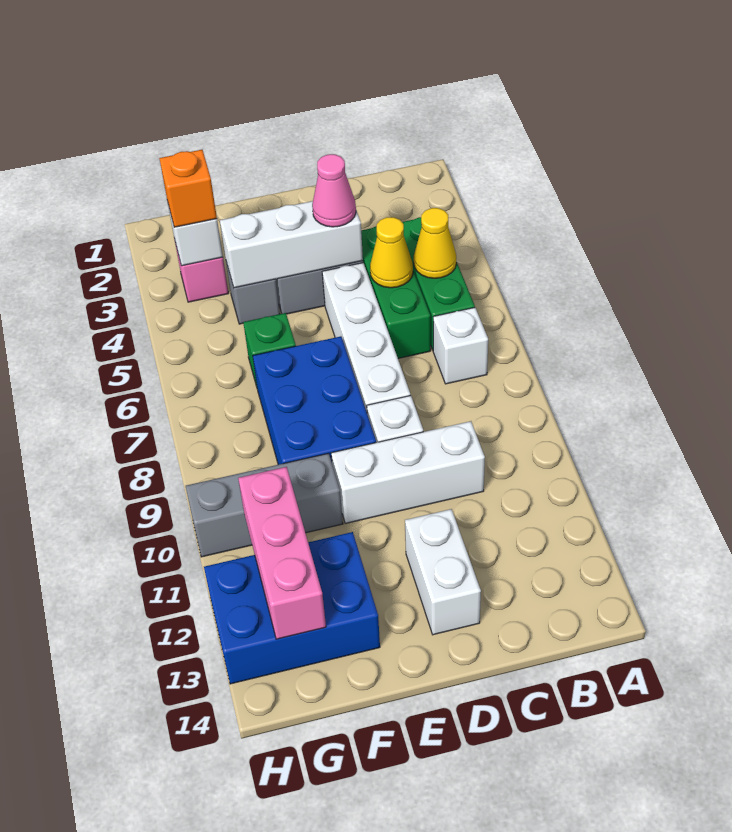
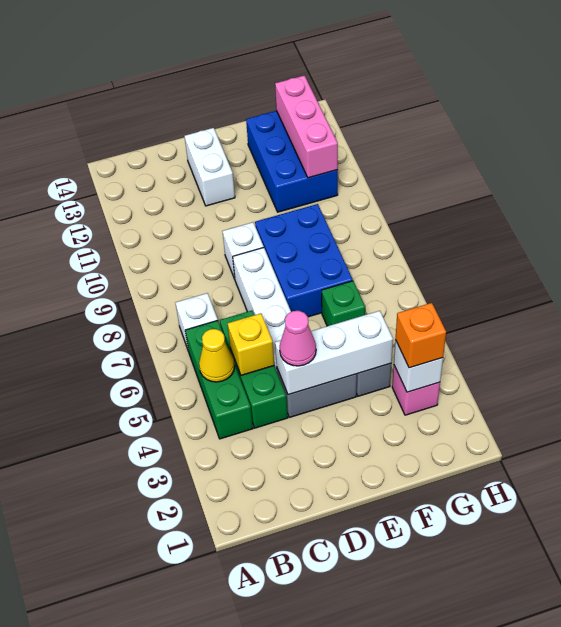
yellow cone C5 level 2 -> yellow brick C5 level 2
white brick C10:E10 level 1 -> none
grey brick F10:H10 level 1 -> none
blue brick F12:H13 level 1 -> blue brick F11:G13 level 1

